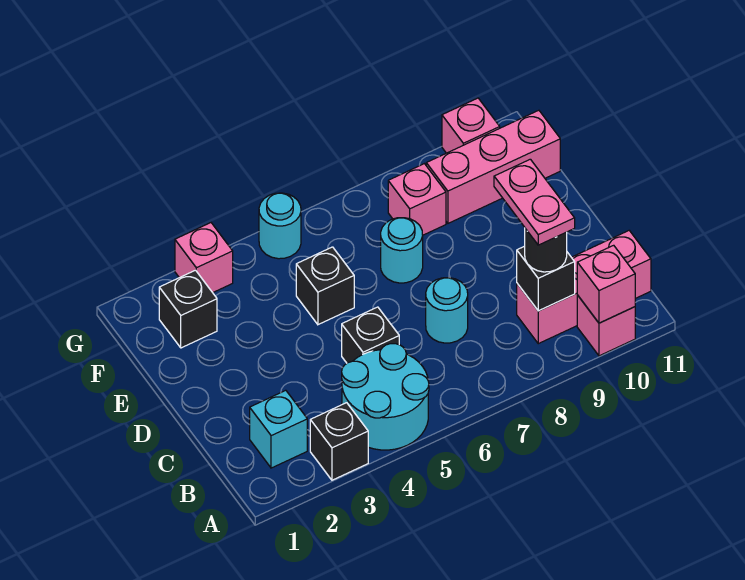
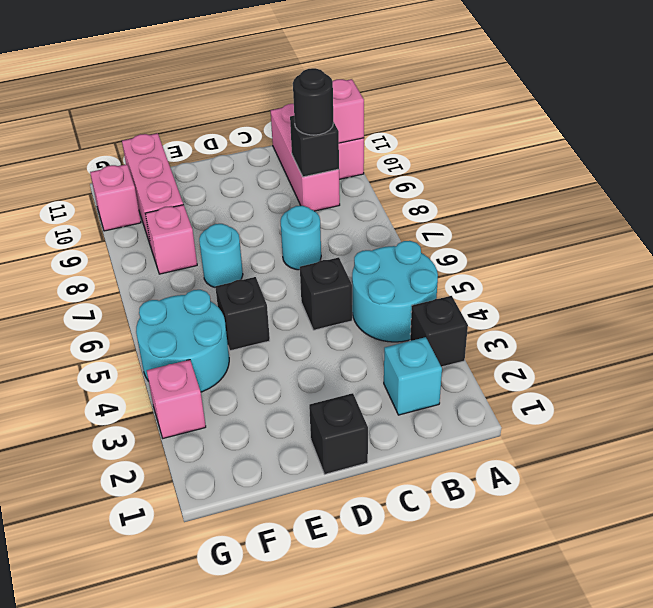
pink plate B9:C9 level 4 -> none
black brick F2 level 1 -> black brick D1 level 1
cyan round brick G5 level 1 -> cyan round brick F4:G5 level 1

